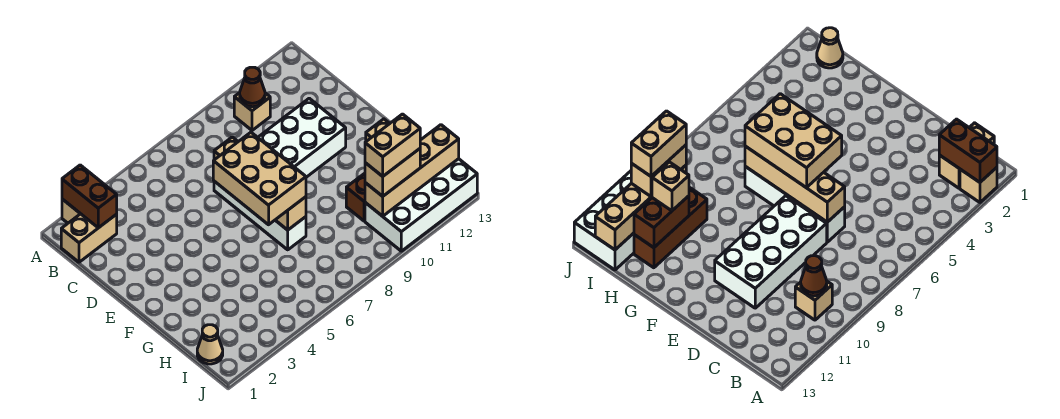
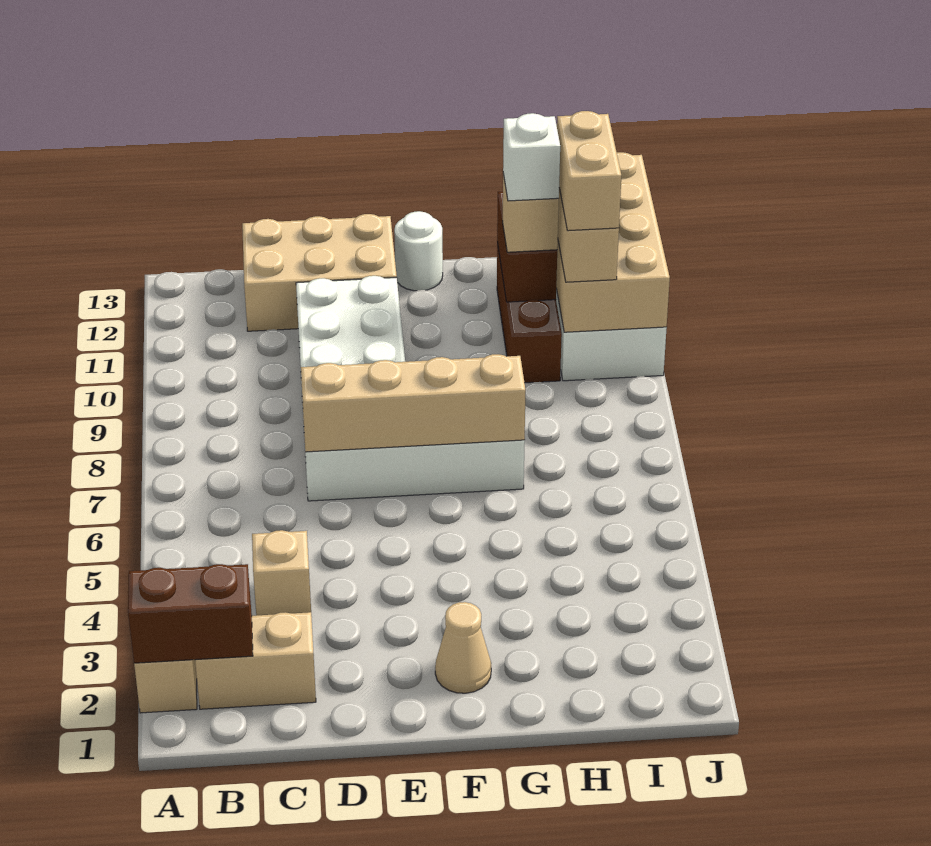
tan brick B1:B2 level 1 -> tan brick B2:C2 level 1
tan brick B10 level 1 -> tan brick C4 level 1
brown cone B10 level 2 -> none
tan brick E6:G7 level 3 -> tan brick C12:E13 level 1
none -> white round brick F13 level 1
none -> white brick H11 level 4
tan cone I1 level 1 -> tan cone F2 level 1
tan brick I10:I13 level 2 -> tan brick I10:J13 level 2

